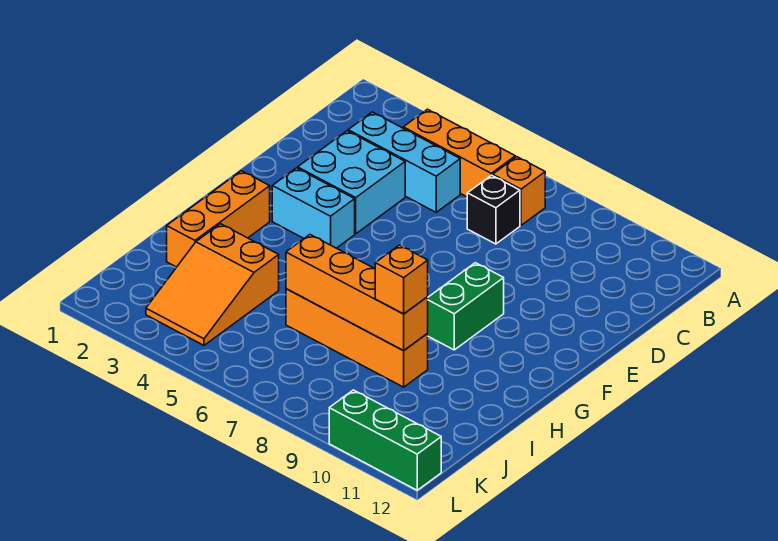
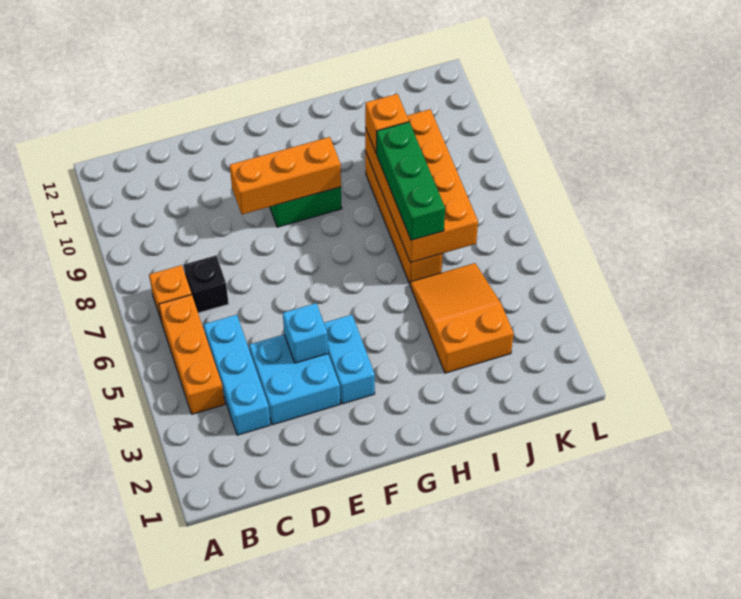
none -> cyan brick E4 level 2
orange brick G2:I2 level 1 -> orange brick E9:G9 level 2
orange slope I3:K4 level 1 top I -> orange slope I3:J5 level 1 top 3
orange brick I6:I9 level 2 -> orange brick I6:J9 level 2
green brick L10:L12 level 1 -> green brick I6:I8 level 3

